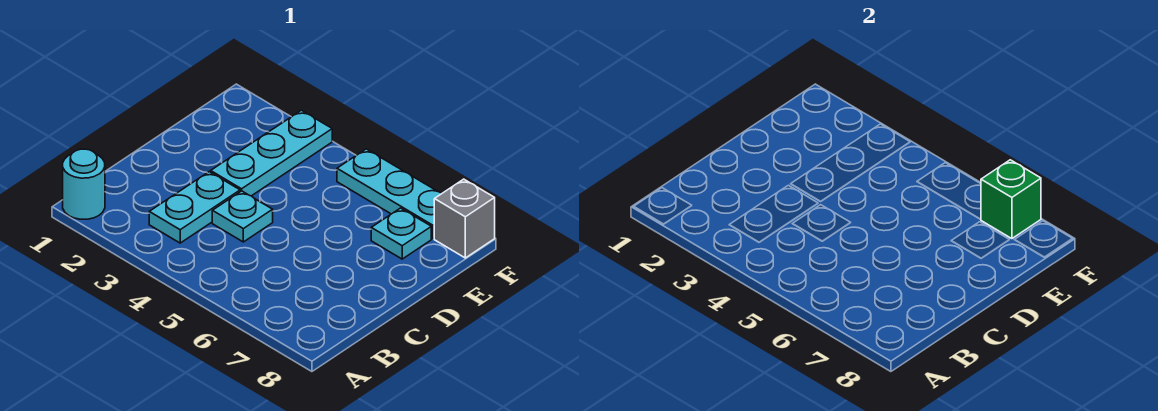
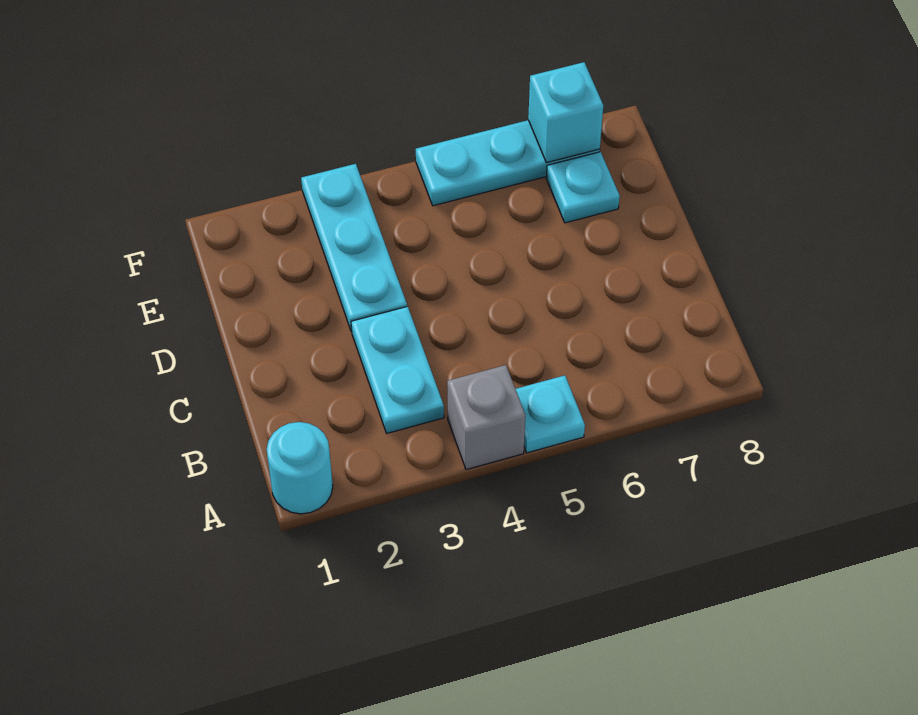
cyan plate C4 level 1 -> cyan plate A5 level 1
green brick F7 level 2 -> cyan brick F7 level 2
grey brick F8 level 1 -> grey brick A4 level 1

